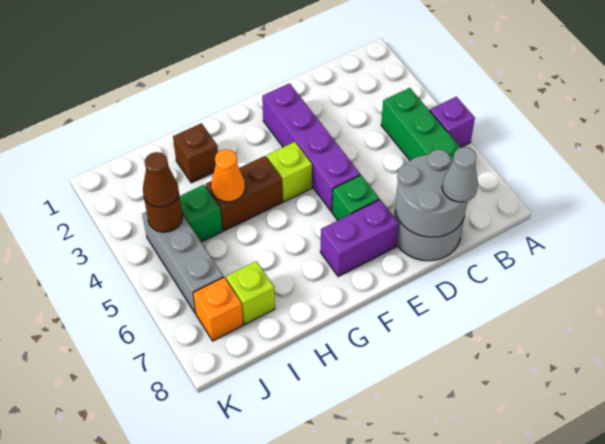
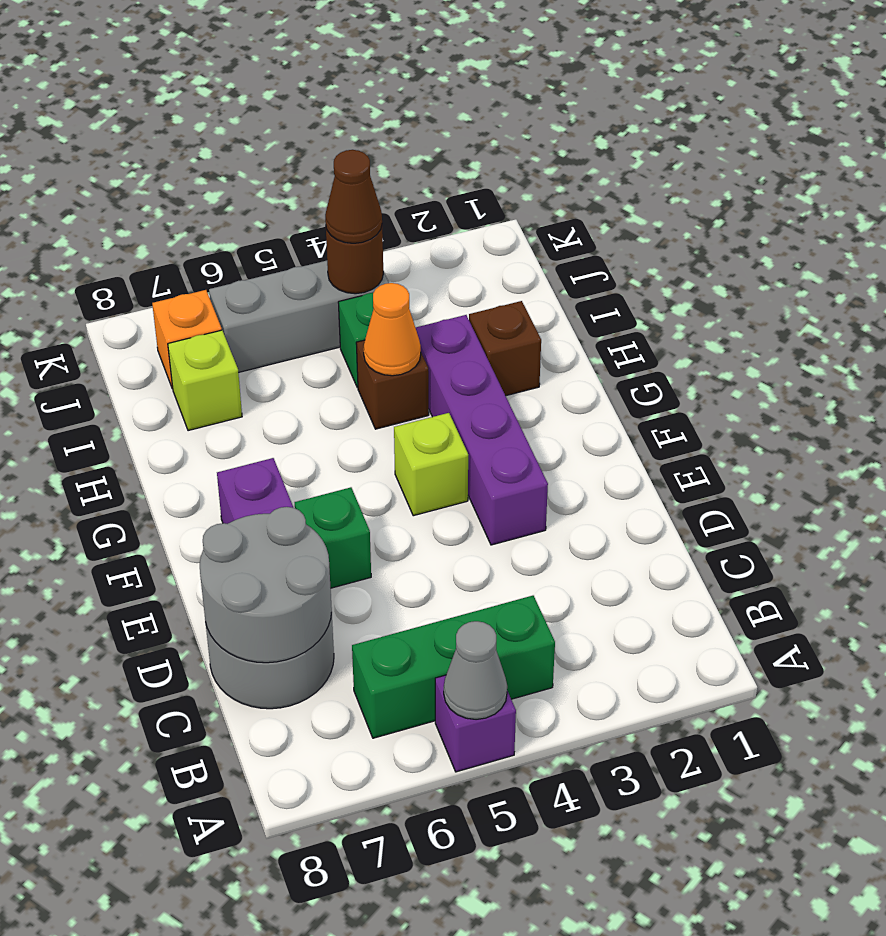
grey cone C8 level 3 -> grey cone A5 level 2
purple brick E2:E5 level 1 -> purple brick E3:H3 level 1
brown brick G4:H4 level 1 -> brown brick H4 level 1

